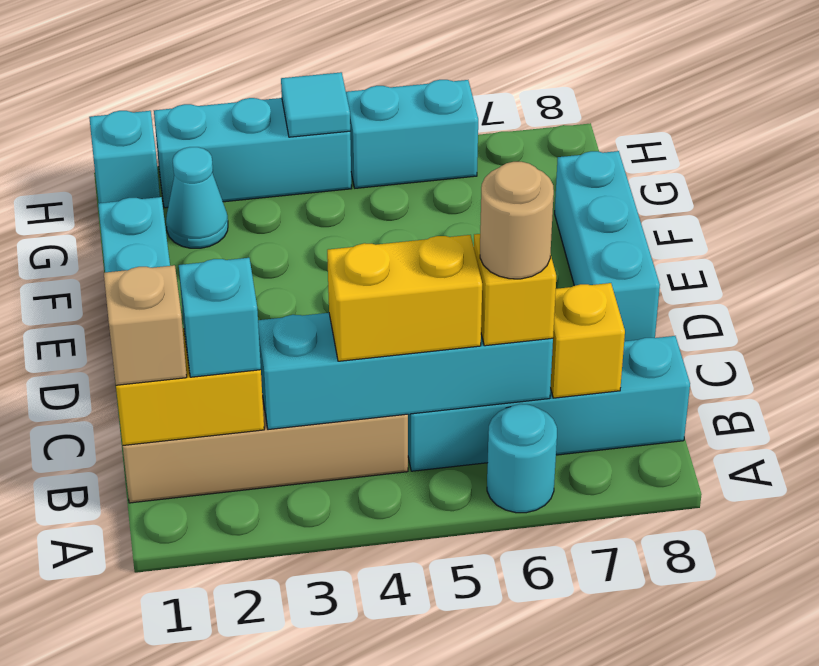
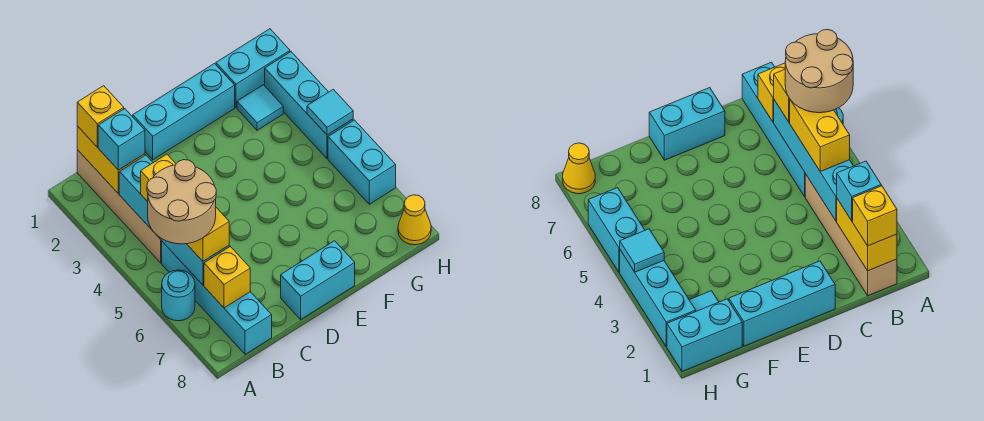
tan brick B1 level 3 -> yellow brick B1 level 3
tan round brick B6 level 4 -> tan round brick A5:B6 level 4
cyan brick D8:F8 level 1 -> cyan brick D8:E8 level 1
cyan cone G2 level 1 -> cyan tile G2 level 1
cyan brick H1 level 1 -> cyan brick G1:H1 level 1
none -> yellow cone H8 level 1

